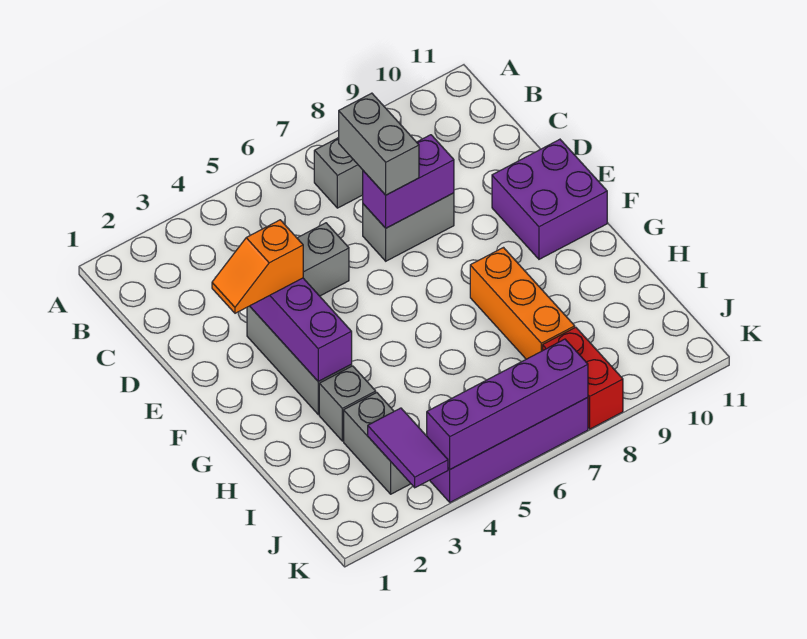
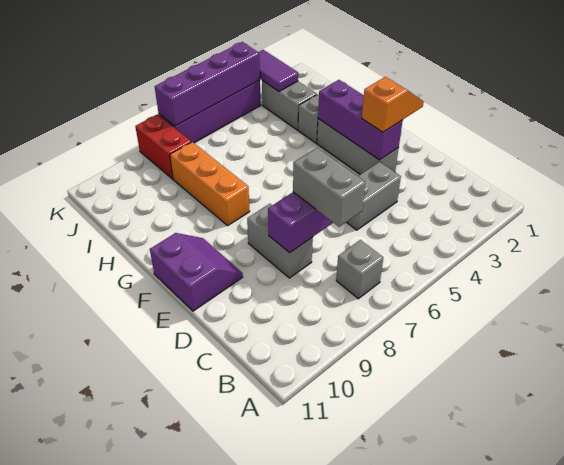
grey brick D7:D8 level 1 -> grey brick D8:E8 level 1
purple brick E10:F11 level 1 -> purple slope E10:F11 level 1 top 11

